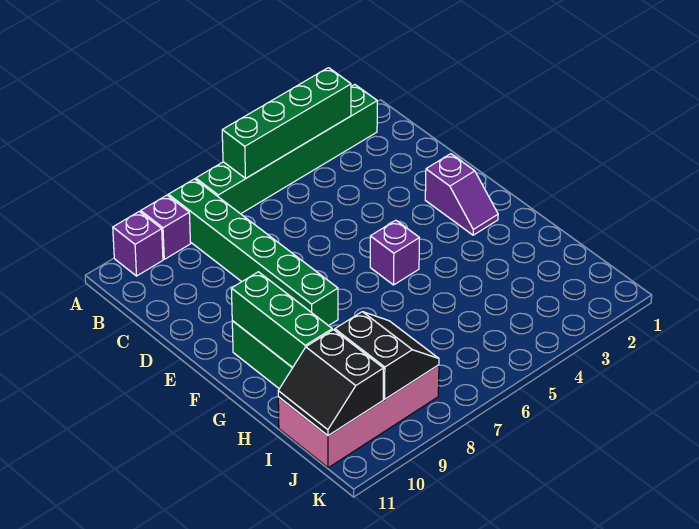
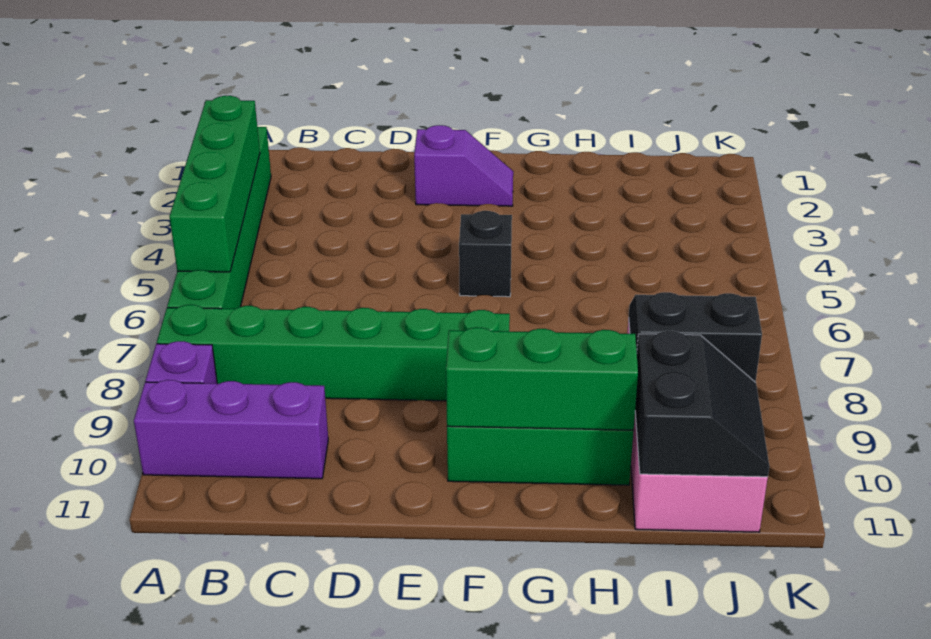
purple brick A10 level 1 -> purple brick A10:C10 level 1
purple brick F5 level 1 -> black brick F5 level 1
black slope I10:J11 level 2 top 10 -> black slope I10:J11 level 2 top I

